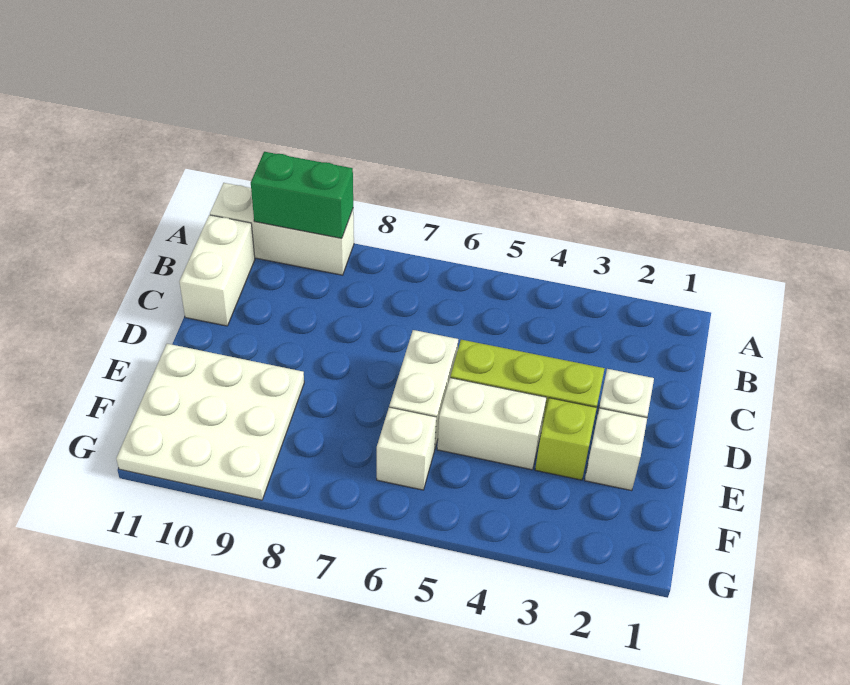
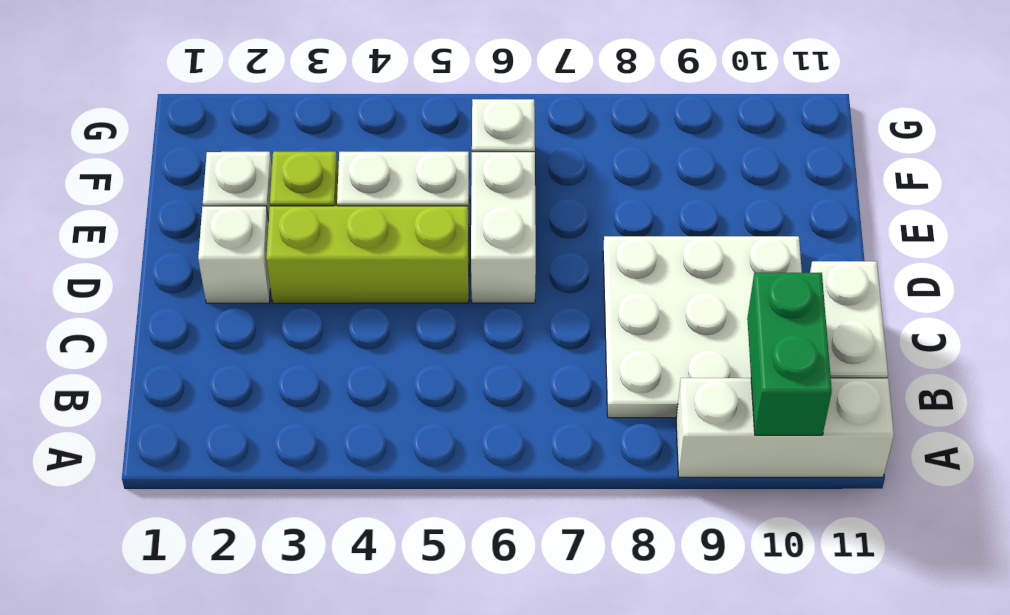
green brick A9:A10 level 2 -> green brick A10:B10 level 2
white plate E9:G11 level 1 -> white plate B8:D10 level 1

